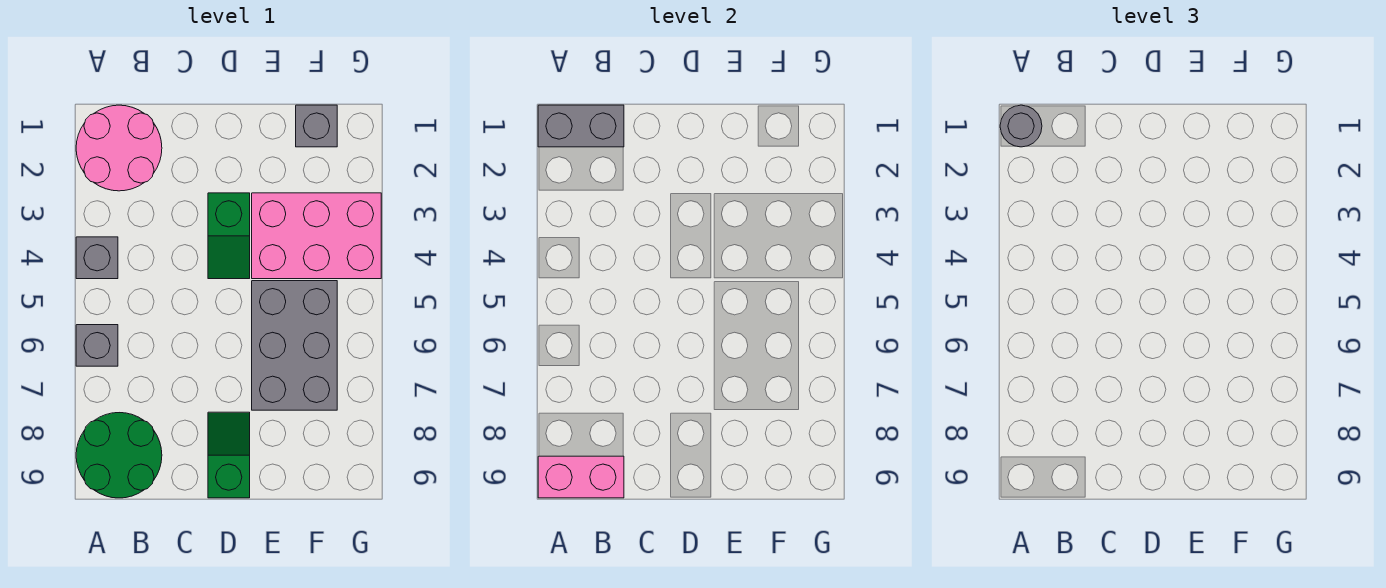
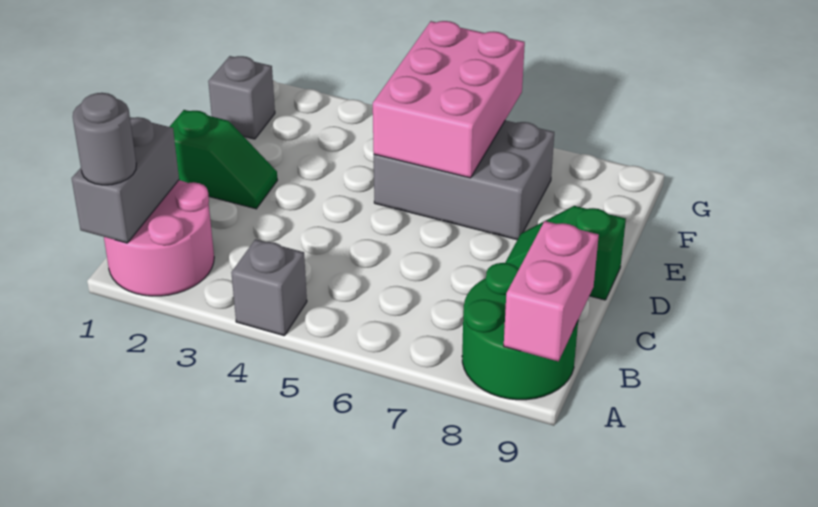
grey brick A6 level 1 -> none
green slope D3:D4 level 1 top 3 -> green slope D1:D2 level 1 top 1
pink brick E3:G4 level 1 -> pink brick E5:G6 level 2

